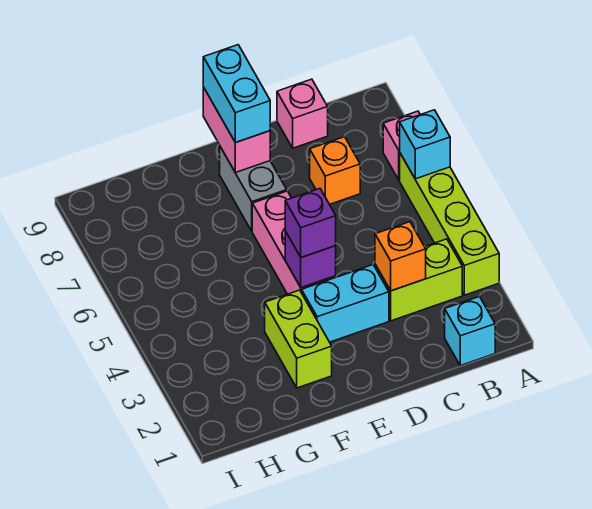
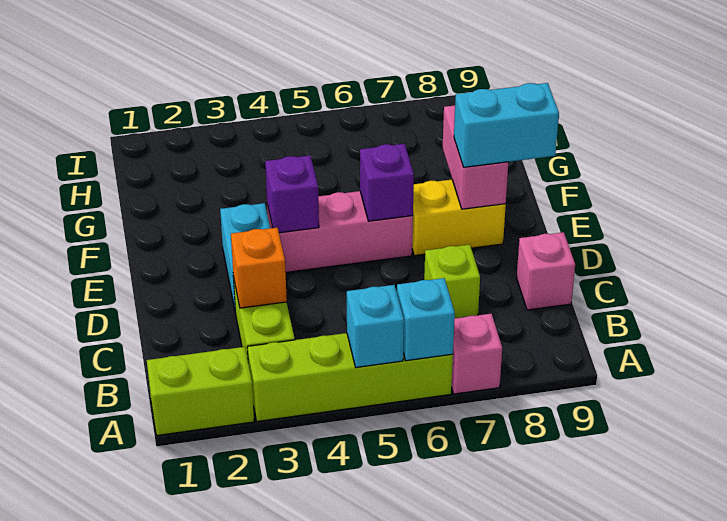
cyan brick B1 level 1 -> cyan brick A5 level 2
orange brick C7 level 1 -> lime brick C7 level 1
purple brick E4 level 3 -> purple brick E6 level 2
grey brick E7:E8 level 1 -> yellow brick E7:E8 level 1
pink brick E8:E9 level 2 -> pink brick E8:F8 level 2
lime brick F2:F3 level 1 -> lime brick A1:A2 level 1

